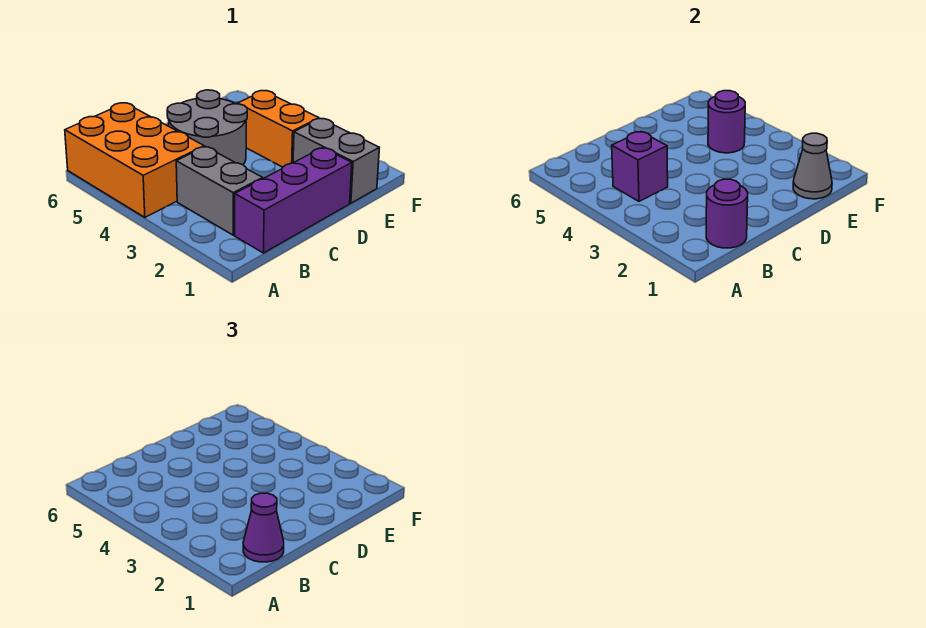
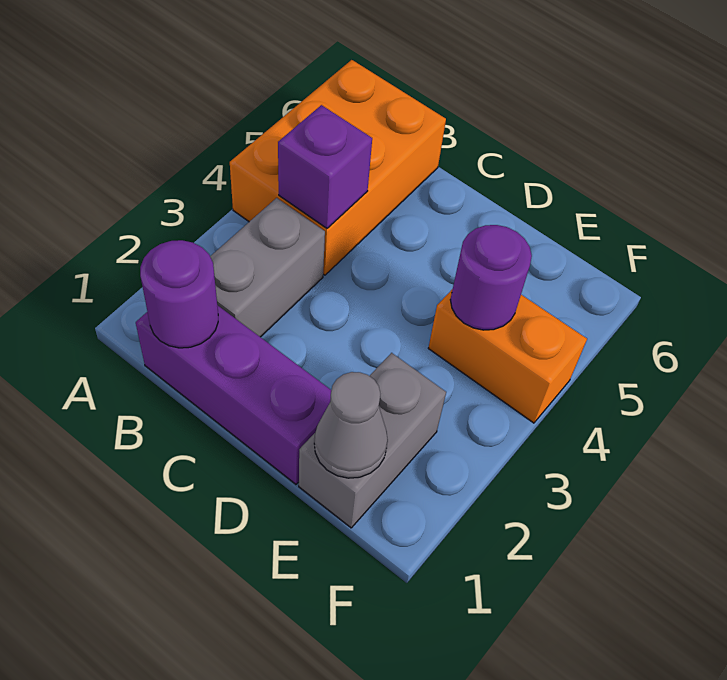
purple cone B1 level 3 -> none
grey round brick C4:D5 level 1 -> none
orange brick E3:E4 level 1 -> orange brick E4:F4 level 1

